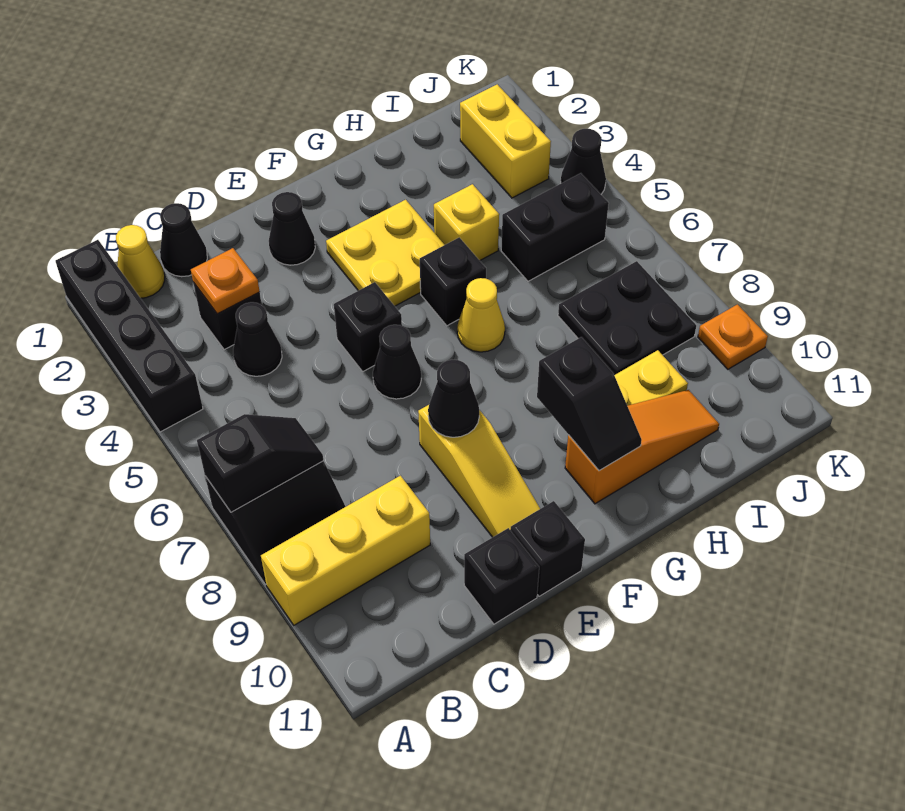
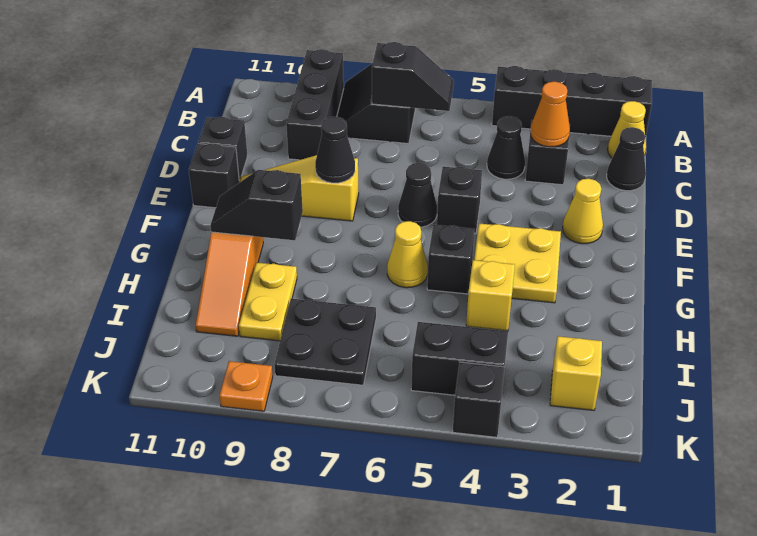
black slope A7:B7 level 2 top A -> black slope B6:B7 level 2 top 7
yellow brick A9:C9 level 1 -> black brick A9:C9 level 1
orange plate C3 level 2 -> orange cone C3 level 2
black cone E2 level 1 -> yellow cone E2 level 1
black brick I5:J5 level 1 -> black brick J4:J5 level 1
yellow brick J2:J3 level 1 -> yellow brick J2 level 1
black cone K4 level 1 -> black brick K4 level 1

